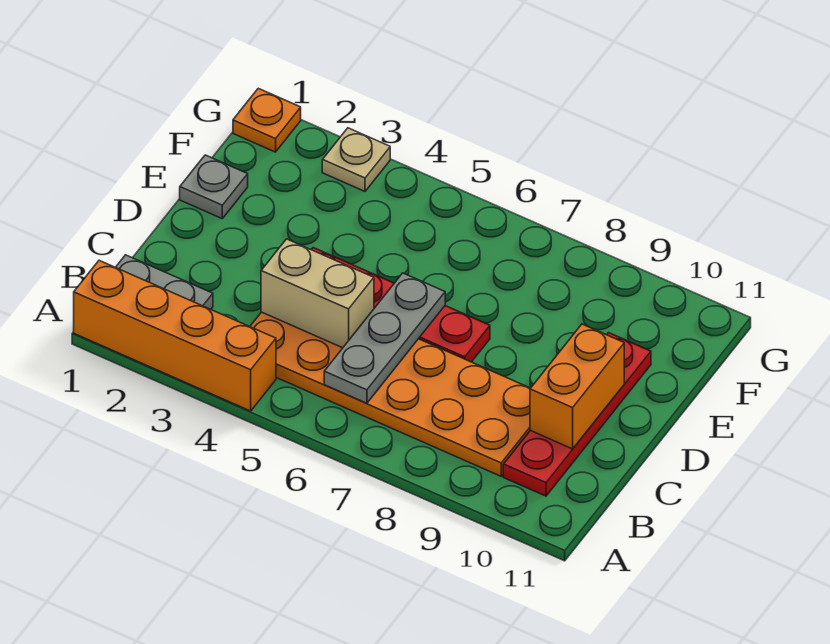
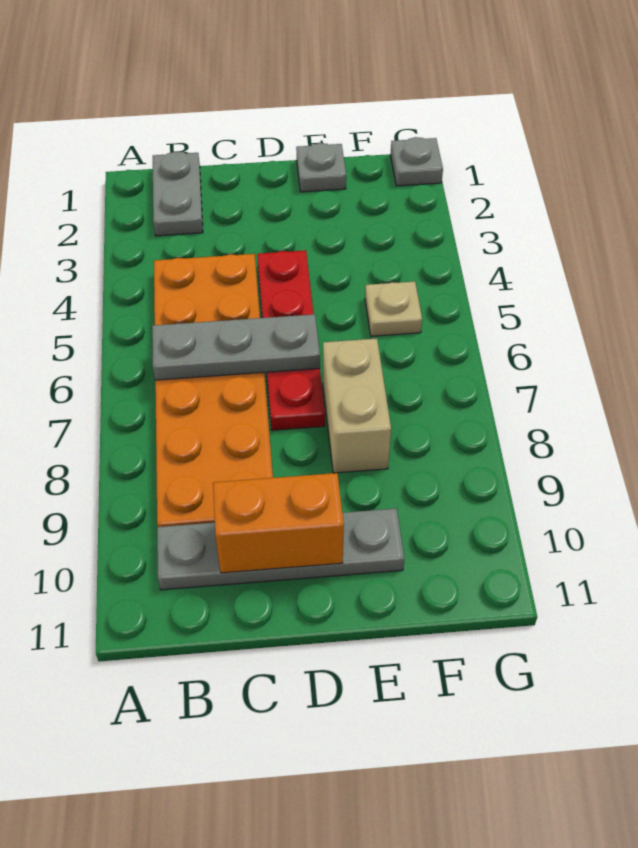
orange brick A1:A4 level 1 -> none
red plate B10:E10 level 1 -> grey plate B10:E10 level 1
tan brick C4:C5 level 2 -> tan brick E7:E8 level 1
orange plate G1 level 1 -> grey plate G1 level 1
tan plate G3 level 1 -> tan plate F5 level 1

